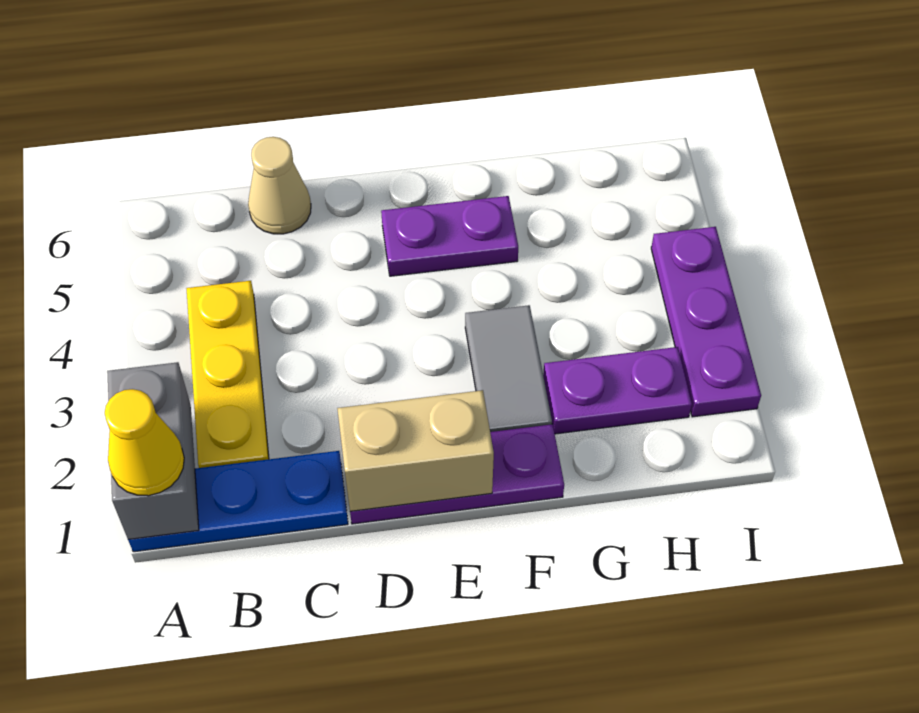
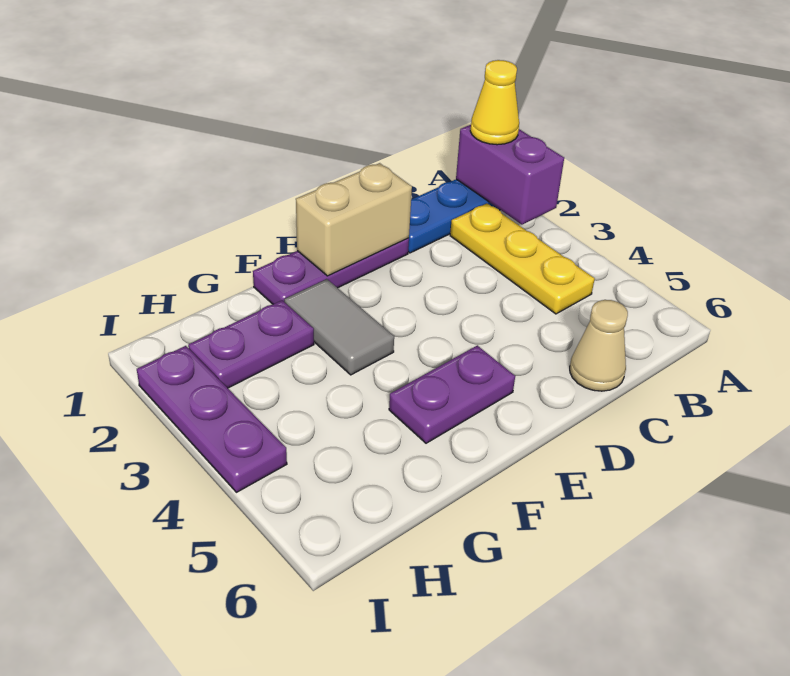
grey brick A1:A2 level 2 -> purple brick A1:A2 level 2

